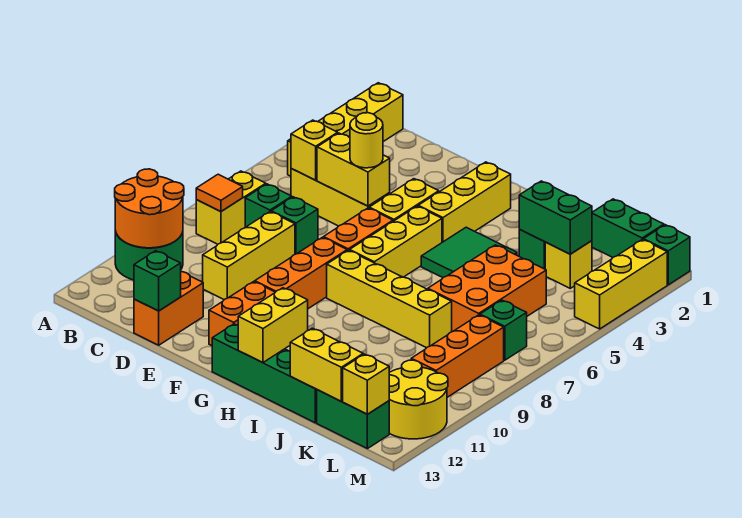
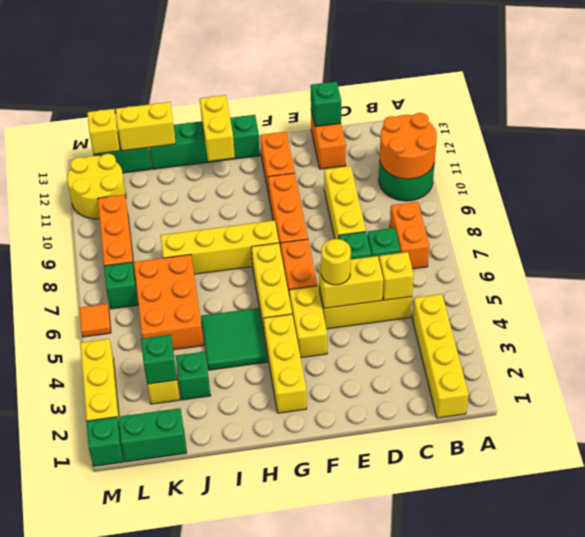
yellow brick B7:B8 level 1 -> orange brick B7:B8 level 1
orange tile B8 level 2 -> orange tile M6 level 1
green brick J3:K3 level 2 -> green brick K3 level 2

